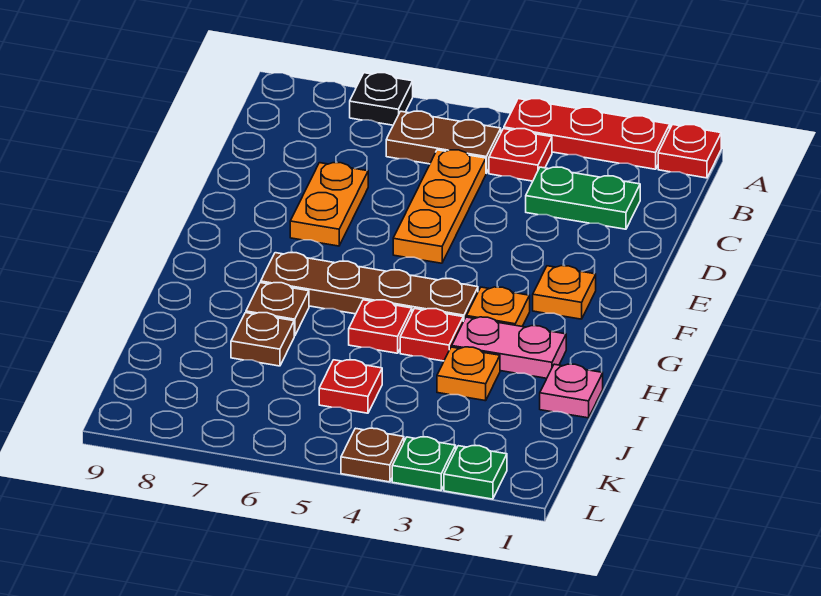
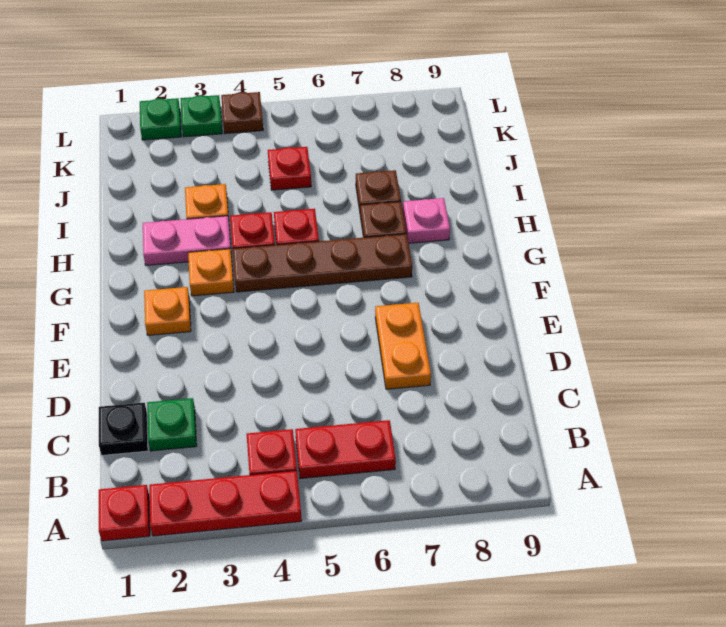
black plate A7 level 1 -> black plate C1 level 1
brown plate B5:B6 level 1 -> red plate B5:B6 level 1
green plate C2:C3 level 1 -> green plate C2 level 1
orange plate C5:E5 level 1 -> none
pink plate I1 level 1 -> pink plate H8 level 1

